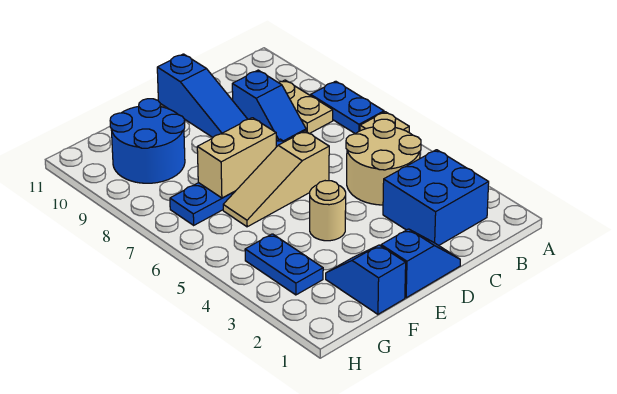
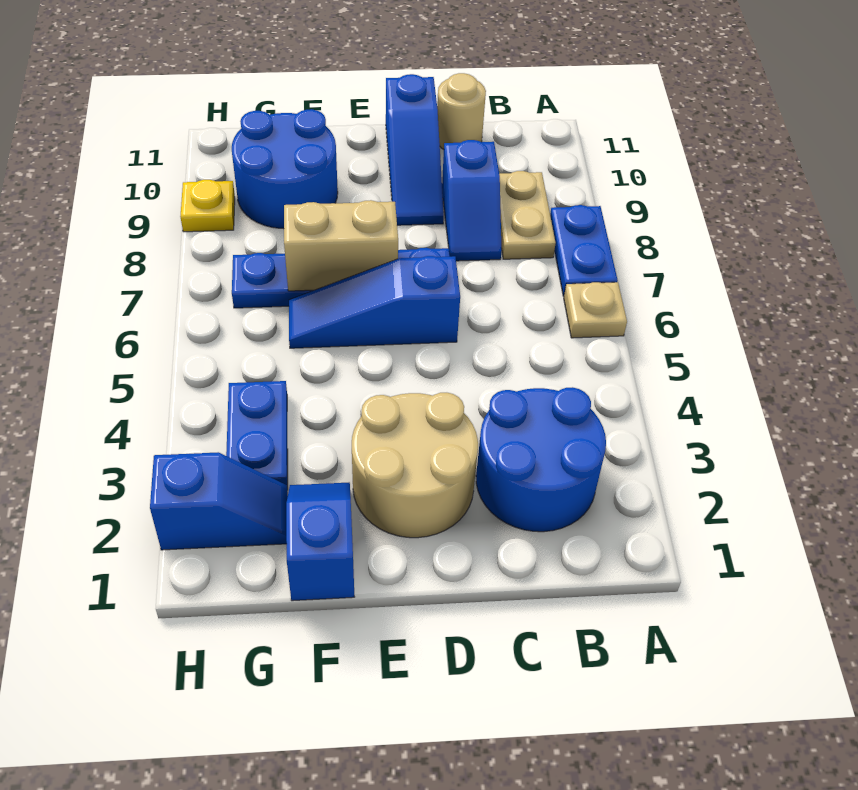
blue brick B2:C3 level 1 -> blue round brick B2:C3 level 1
tan round brick B4:C5 level 1 -> tan round brick D2:E3 level 1
blue slope D1:E1 level 1 top E -> blue slope G2:H2 level 1 top H
tan slope D6:F6 level 1 top D -> blue slope D6:F6 level 1 top D
tan round brick E4 level 1 -> tan round brick C11 level 1
none -> yellow plate H9 level 1

